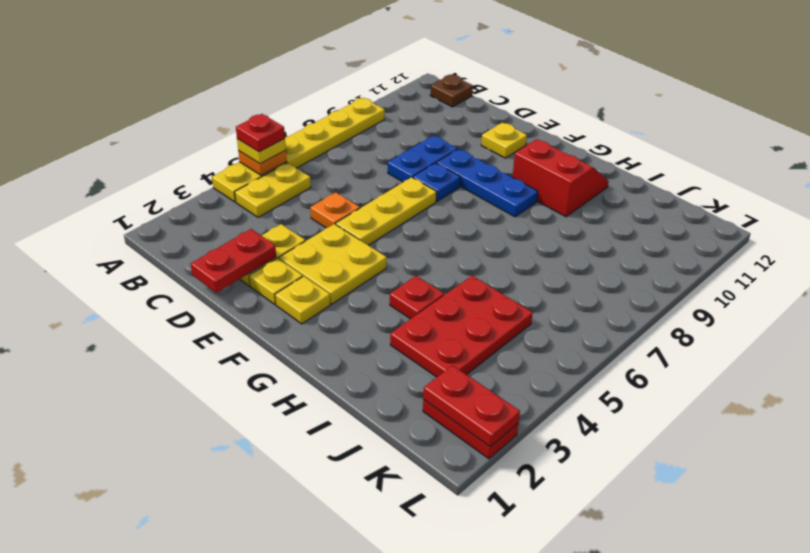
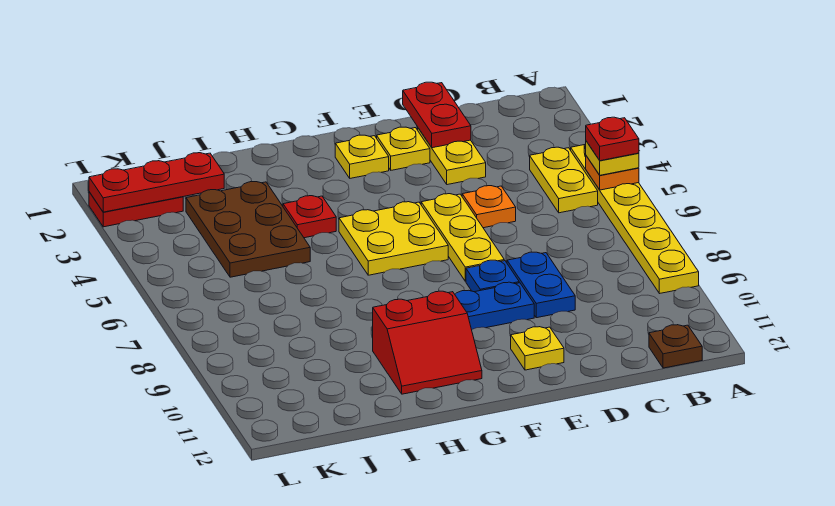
yellow plate E3:F4 level 1 -> yellow plate F5:G6 level 1
red plate I3:J5 level 1 -> brown plate I3:J5 level 1
red plate K2:L2 level 2 -> red plate J2:L2 level 2

